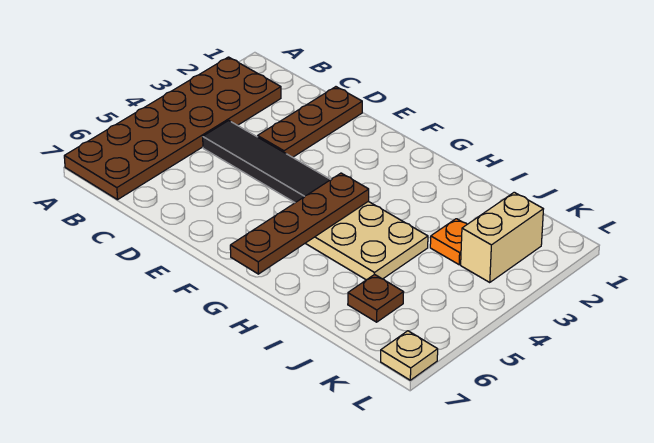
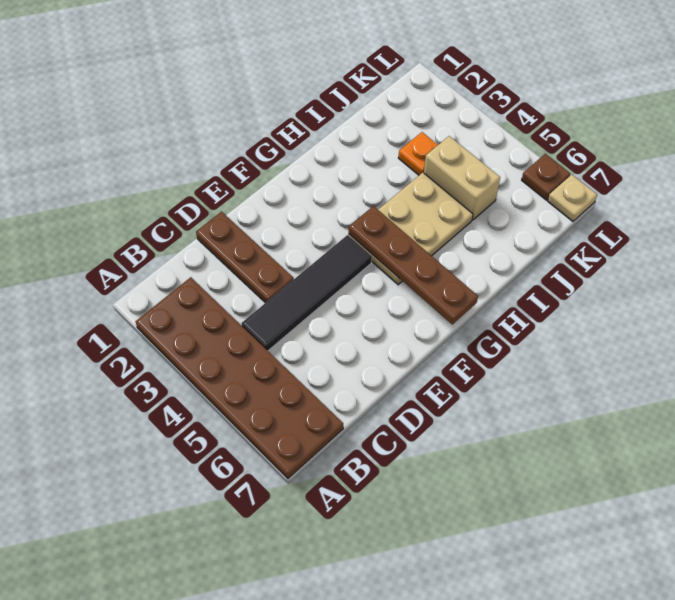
brown plate J6 level 1 -> brown plate L6 level 1
tan brick K2:K3 level 1 -> tan brick J4:J5 level 1

